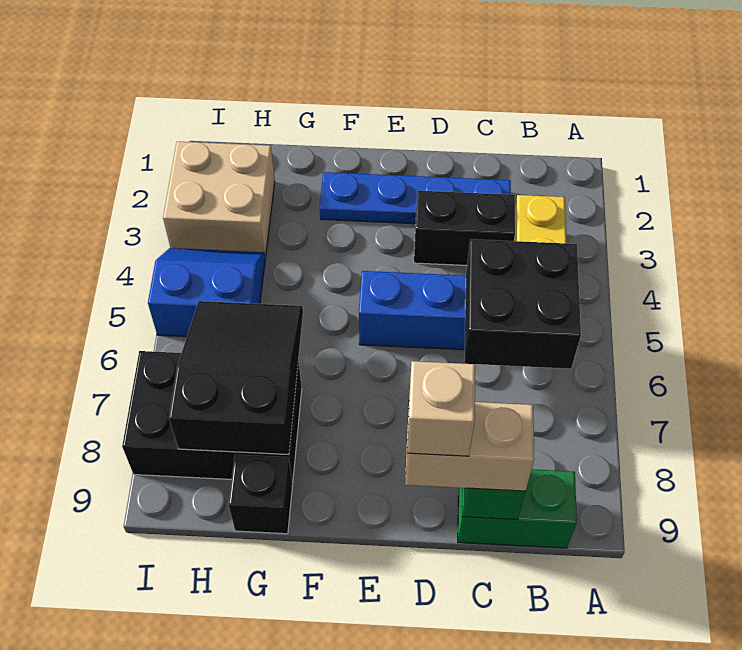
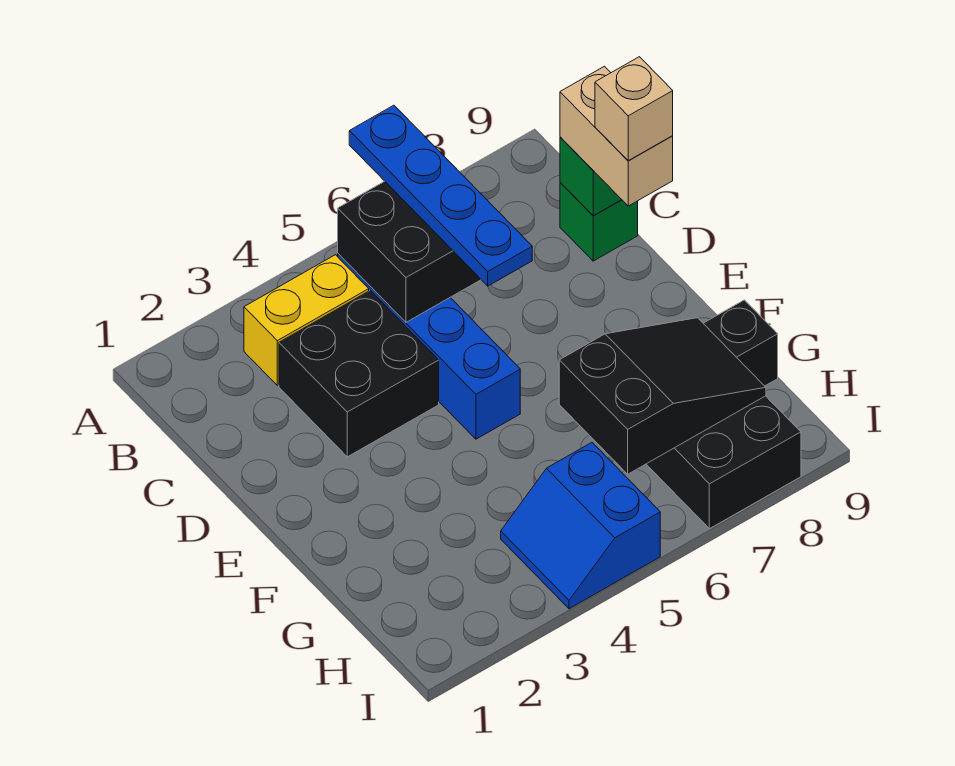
green brick B9:C9 level 1 -> green brick C9 level 1
blue plate C2:F2 level 1 -> blue plate A6:D6 level 3
black brick C3:D3 level 1 -> black brick C3:D4 level 1
black slope G6:H8 level 2 top 8 -> black slope G6:H8 level 2 top 6
tan brick H2:I3 level 1 -> none

